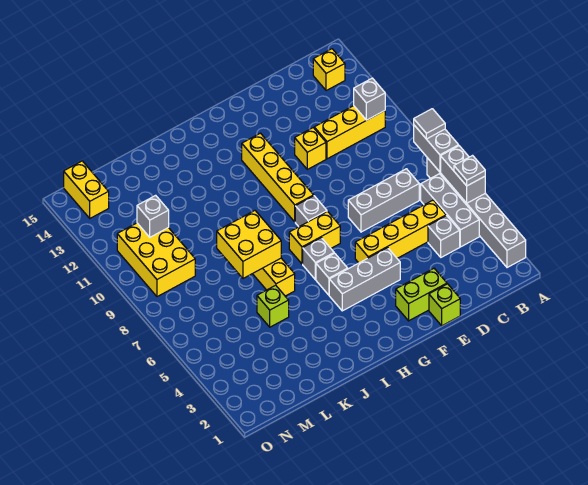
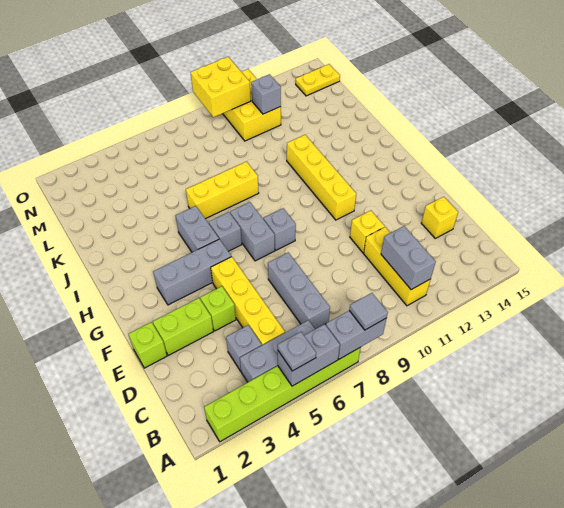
grey brick A2:A7 level 1 -> lime brick A2:A7 level 1
grey brick B11 level 2 -> grey brick B11:C11 level 2
yellow brick B14 level 1 -> yellow brick D14 level 1
lime brick E2:F2 level 1 -> lime brick E2:E3 level 1
grey brick F4:H4 level 1 -> grey brick G3:G5 level 1
yellow brick G7:H7 level 1 -> grey brick G7:H7 level 1
yellow brick G9:G12 level 1 -> yellow brick G11:J11 level 1
grey brick H5 level 1 -> grey brick H5:I5 level 1
yellow brick J7:K8 level 2 -> yellow brick N9:O10 level 2
lime brick K5 level 1 -> lime brick E4 level 1
yellow brick M9:N11 level 1 -> yellow brick M10:O11 level 1
yellow brick N14:N15 level 1 -> yellow plate N14:N15 level 1

